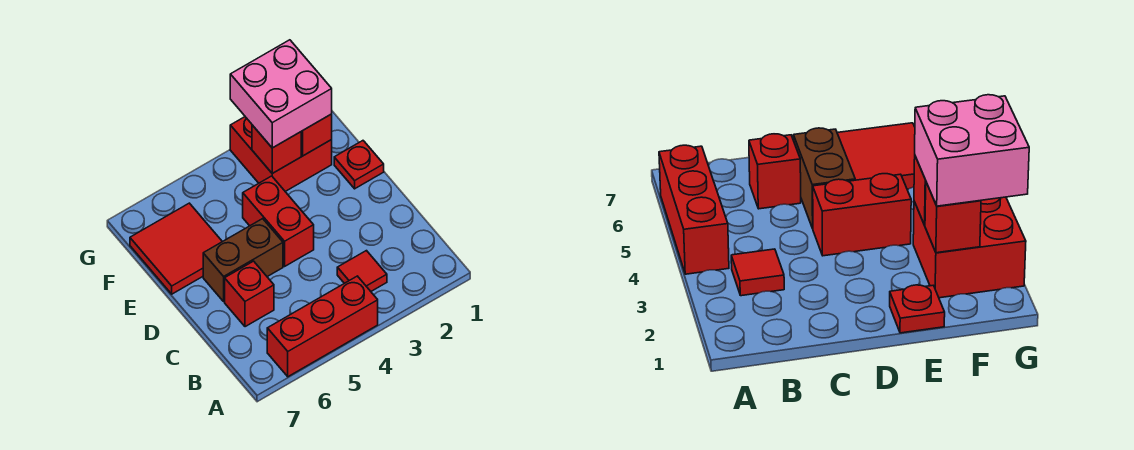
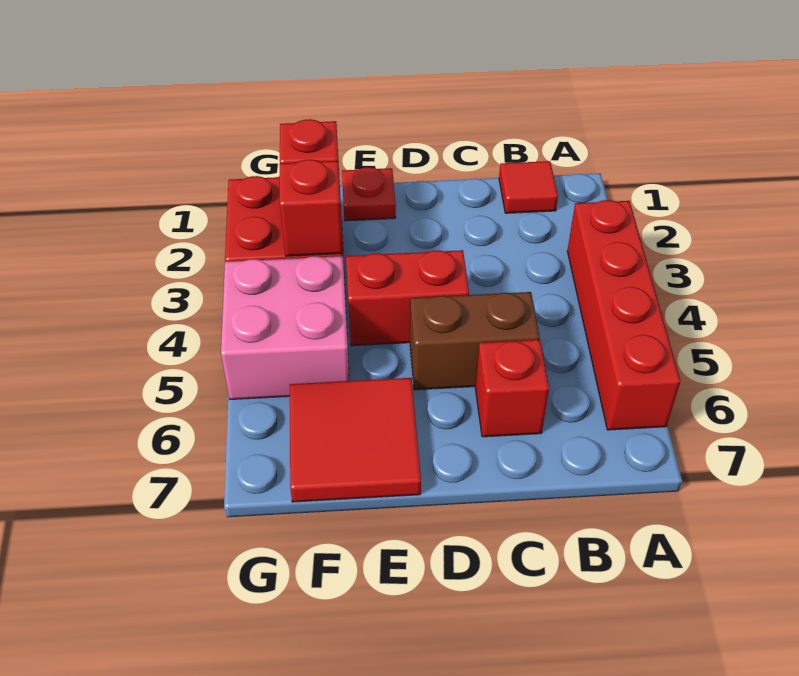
red brick A4:A6 level 1 -> red brick A3:A6 level 1
red tile B3 level 1 -> red tile B1 level 1
brown brick D5:D6 level 1 -> brown brick C5:D5 level 1
pink brick F2:G3 level 3 -> pink brick F4:G5 level 1

